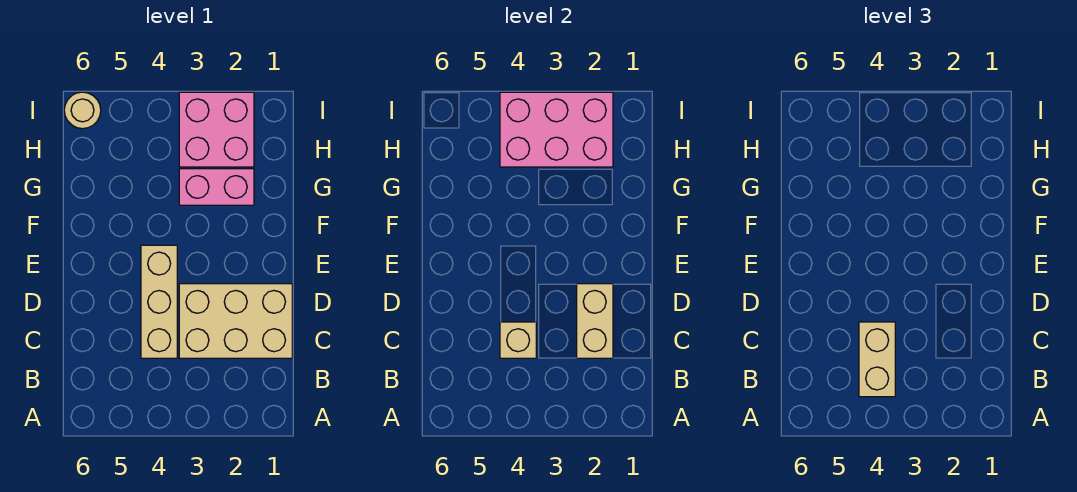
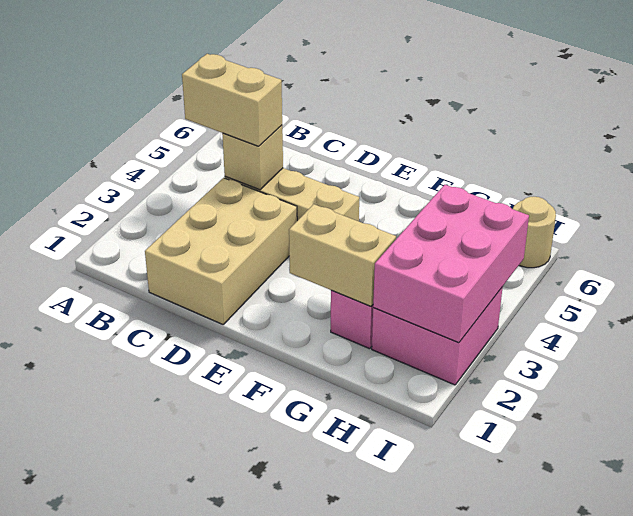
tan brick C2:D2 level 2 -> tan brick F2:G2 level 2

